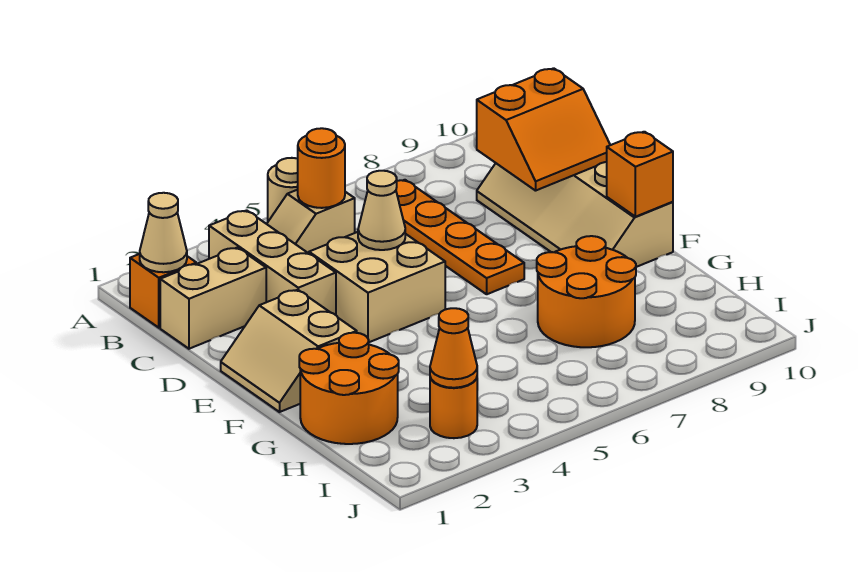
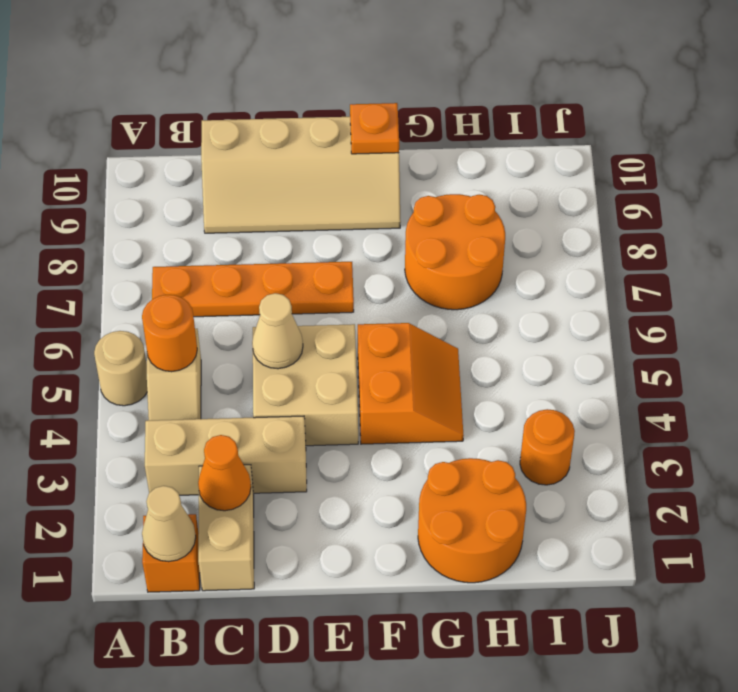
orange slope C9:D10 level 2 top C -> orange slope F4:G5 level 1 top F
tan slope E1:F2 level 1 top 2 -> none
orange brick F10 level 2 -> orange plate F10 level 2
orange cone I3 level 2 -> orange cone C2 level 2

